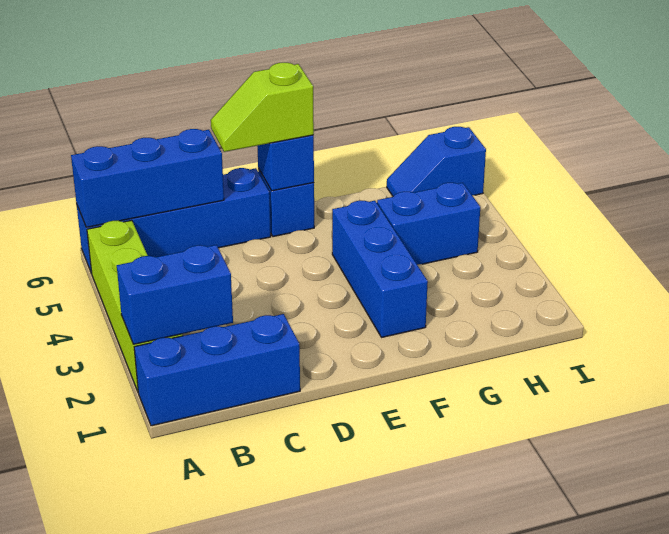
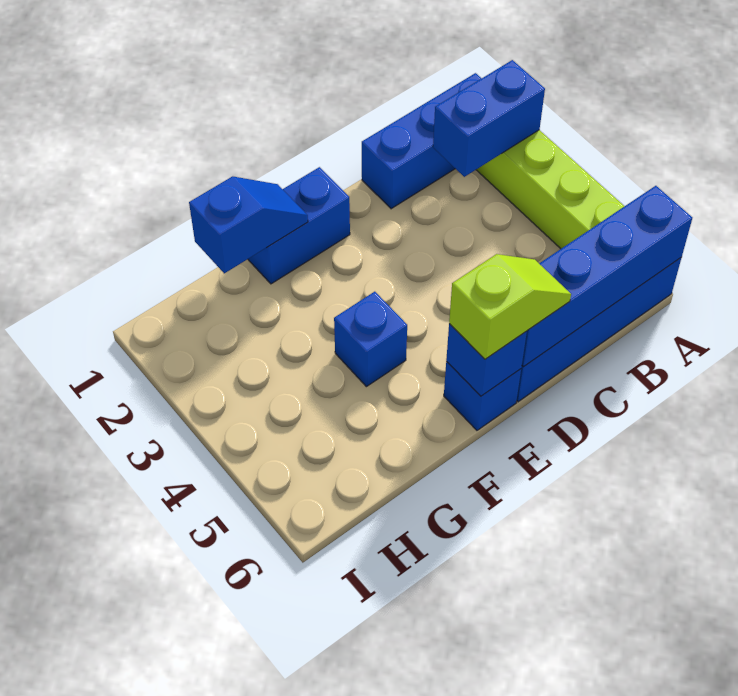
blue brick A6:C6 level 2 -> blue brick A6:D6 level 2
blue brick F2:F4 level 1 -> blue brick F4 level 1
blue brick G4:H4 level 1 -> blue brick E1:F1 level 1
blue slope H6:I6 level 1 top I -> blue slope F1:G1 level 2 top G

